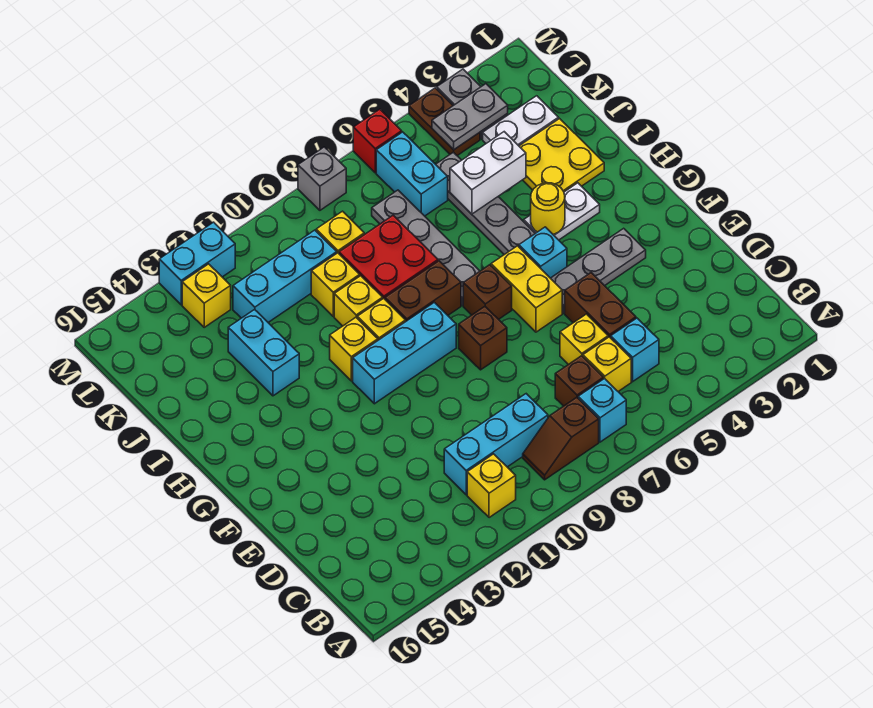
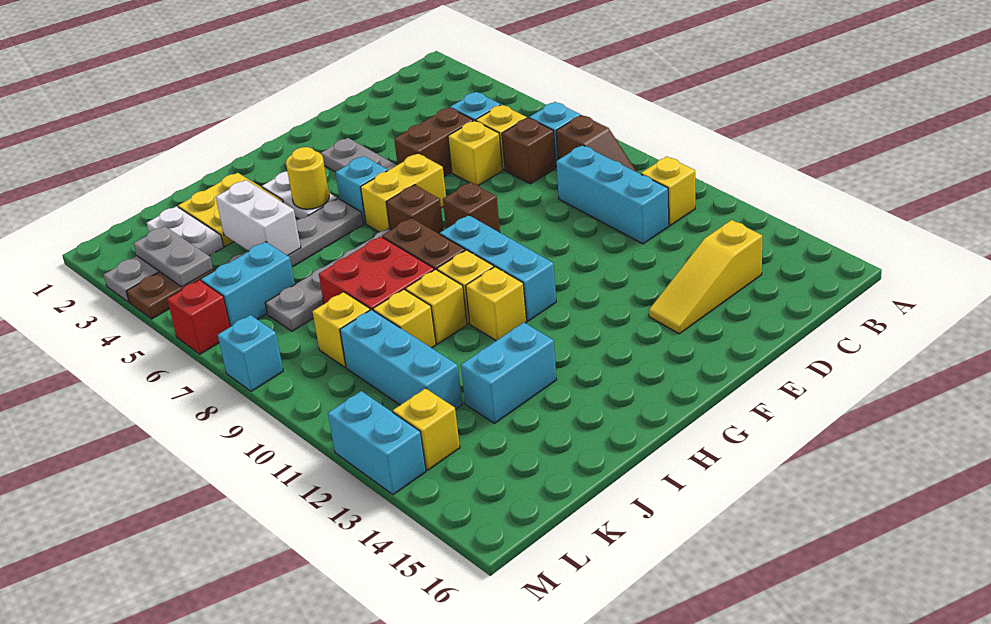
none -> yellow slope C14:E14 level 1 top C
grey brick M8 level 1 -> cyan brick M8 level 1

